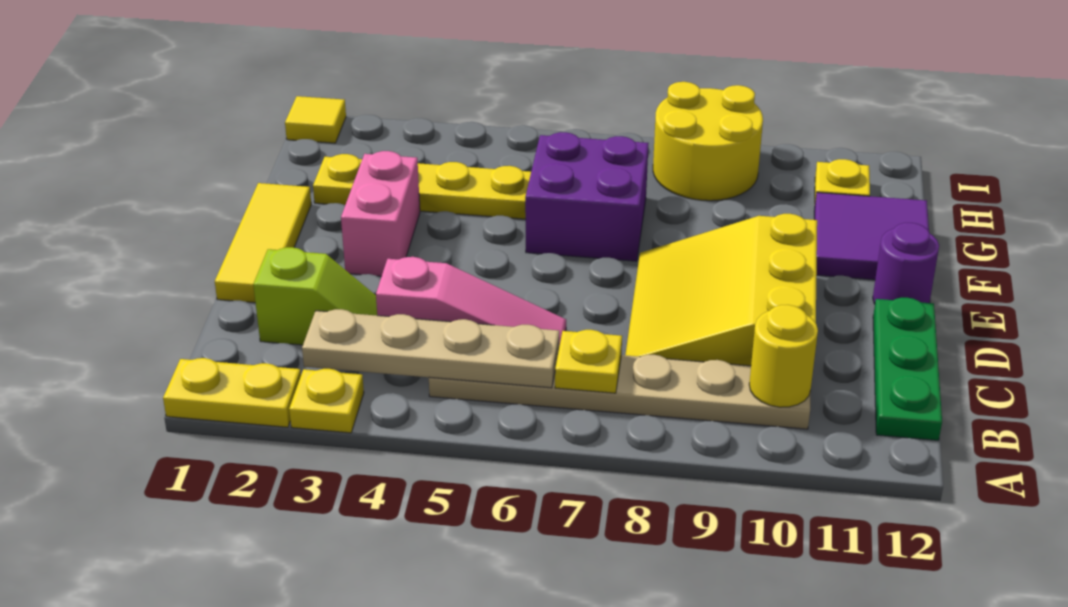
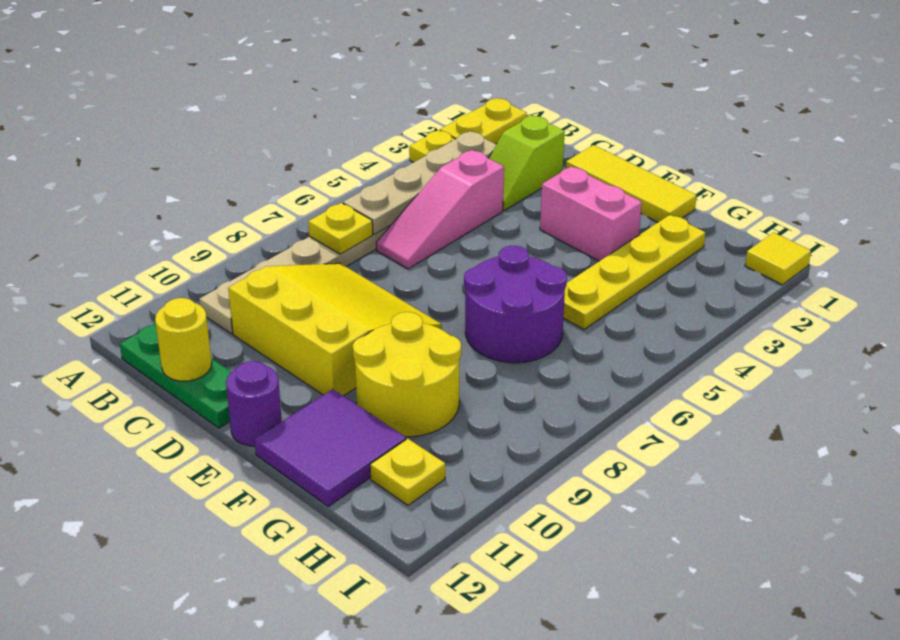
yellow round brick B10 level 2 -> yellow round brick C12 level 2
purple brick F6:G7 level 1 -> purple round brick F6:G7 level 1
yellow round brick H8:I9 level 1 -> yellow round brick F9:G10 level 1

